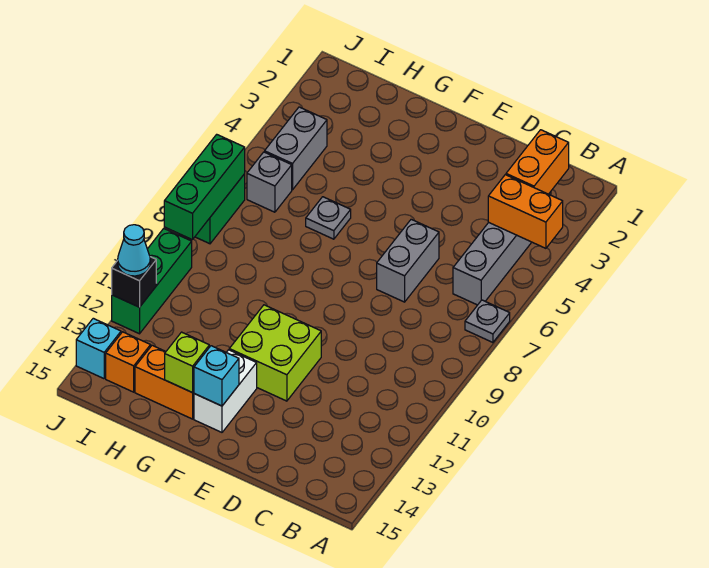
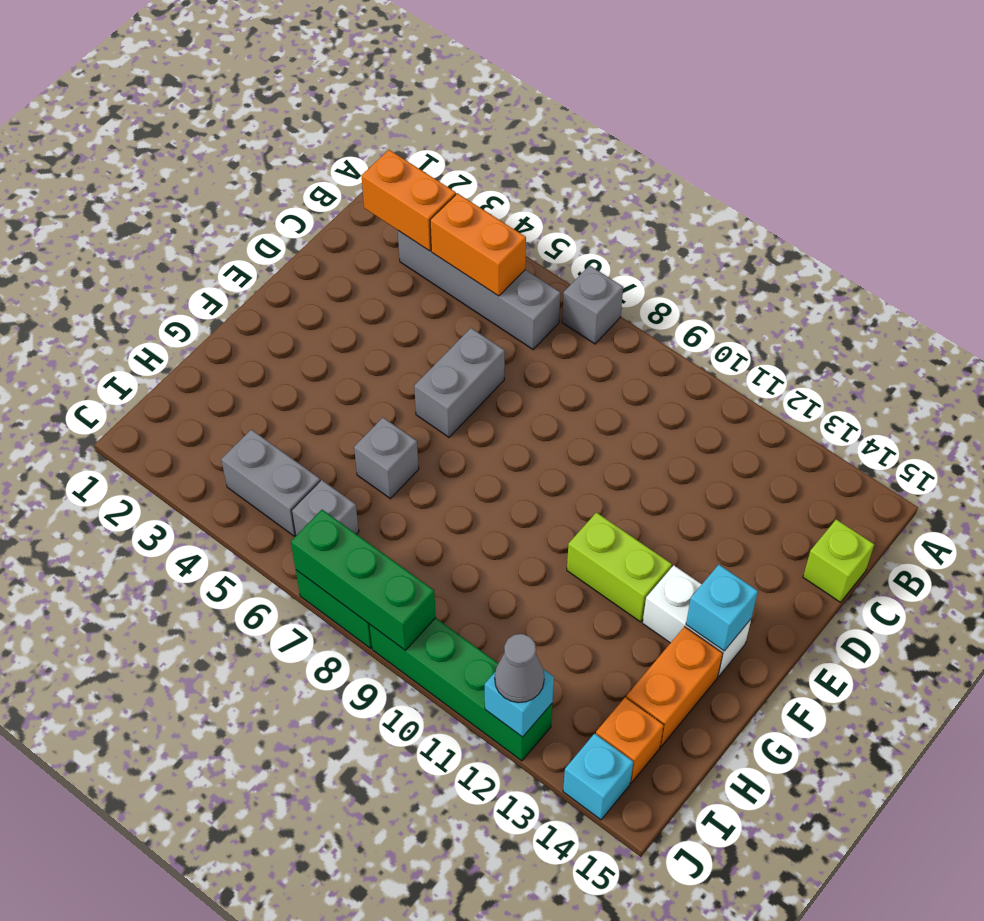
orange brick A4:B4 level 2 -> orange brick B4:B5 level 2
grey plate A7 level 1 -> grey brick A7 level 1
grey brick D6:D7 level 1 -> grey brick D6:E6 level 1
lime brick E11:F12 level 1 -> lime brick F11:F12 level 1
grey plate G6 level 1 -> grey brick G6 level 1
lime brick G14 level 2 -> lime brick C15 level 1
green brick J10:J12 level 1 -> green brick J9:J12 level 1
black brick J12 level 2 -> cyan brick J12 level 2
cyan cone J12 level 3 -> grey cone J12 level 3

